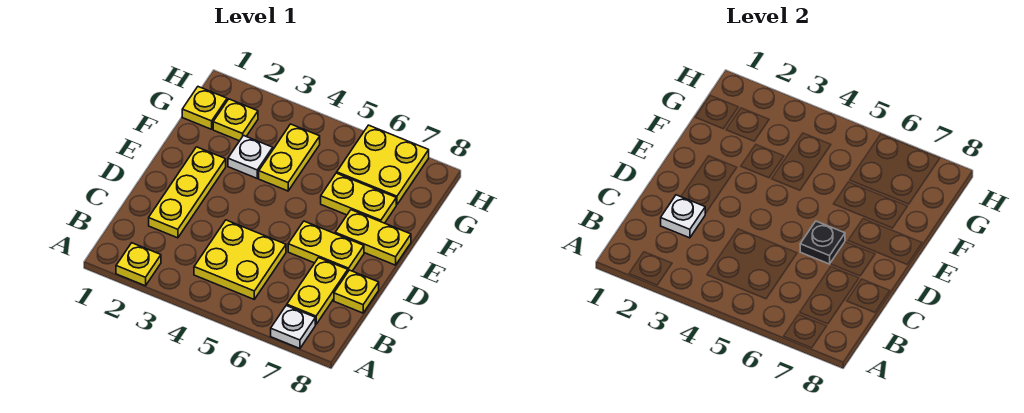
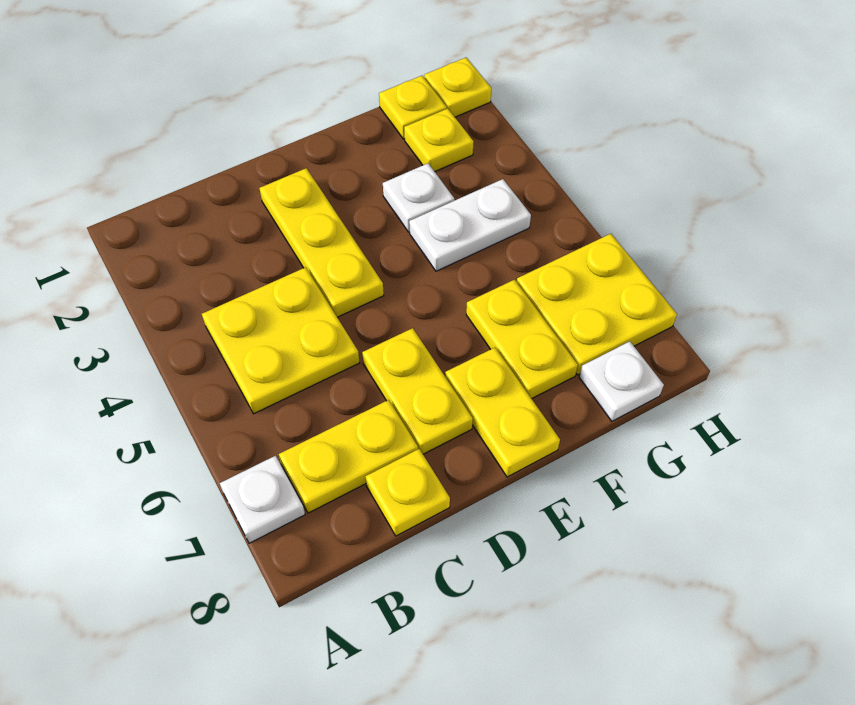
yellow plate A2 level 1 -> yellow plate H1 level 1
yellow plate C2:E2 level 1 -> yellow plate D2:D4 level 1
white plate C2 level 2 -> white plate G8 level 1
black plate D6 level 2 -> none
yellow plate F4:G4 level 1 -> white plate F4:G4 level 1

